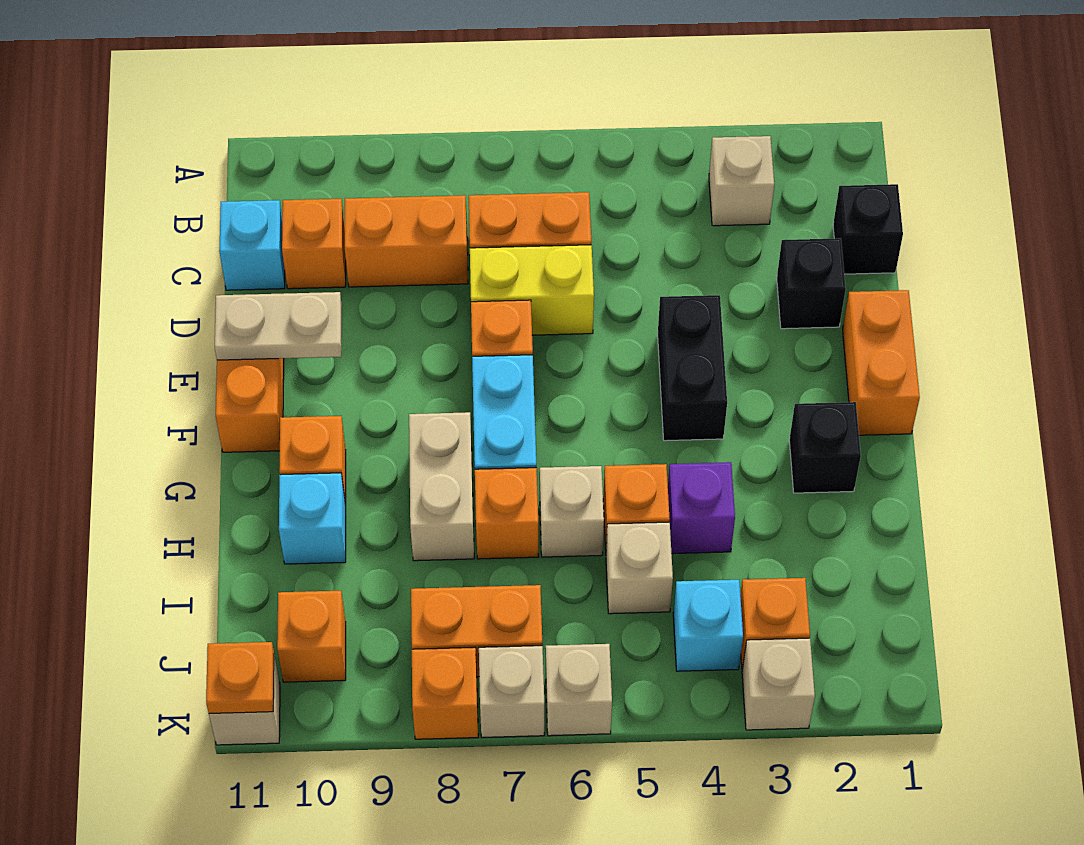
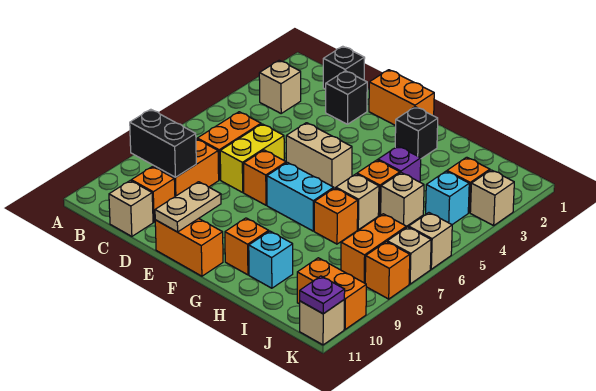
cyan brick C11 level 1 -> tan brick C11 level 1
black brick E4:F4 level 1 -> black brick B9:C9 level 2
tan brick G8:H8 level 1 -> tan brick E5:F5 level 1
orange brick J10 level 1 -> orange brick J10:K10 level 1
orange plate K11 level 2 -> purple plate K11 level 2

